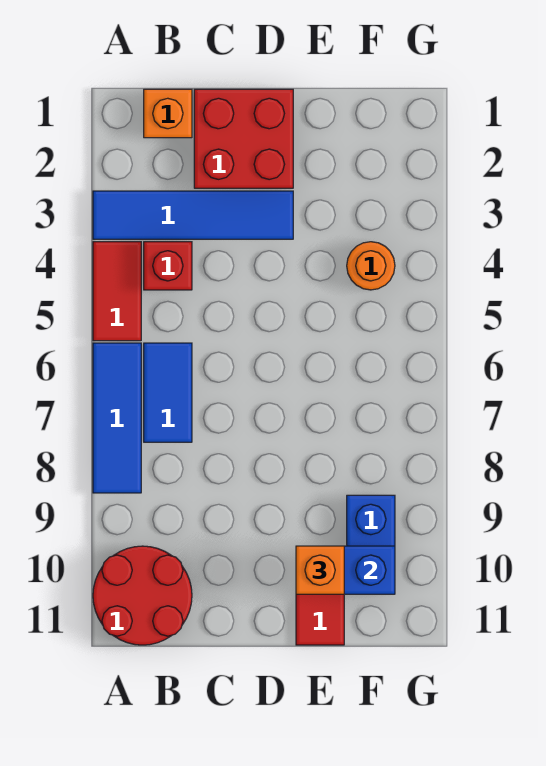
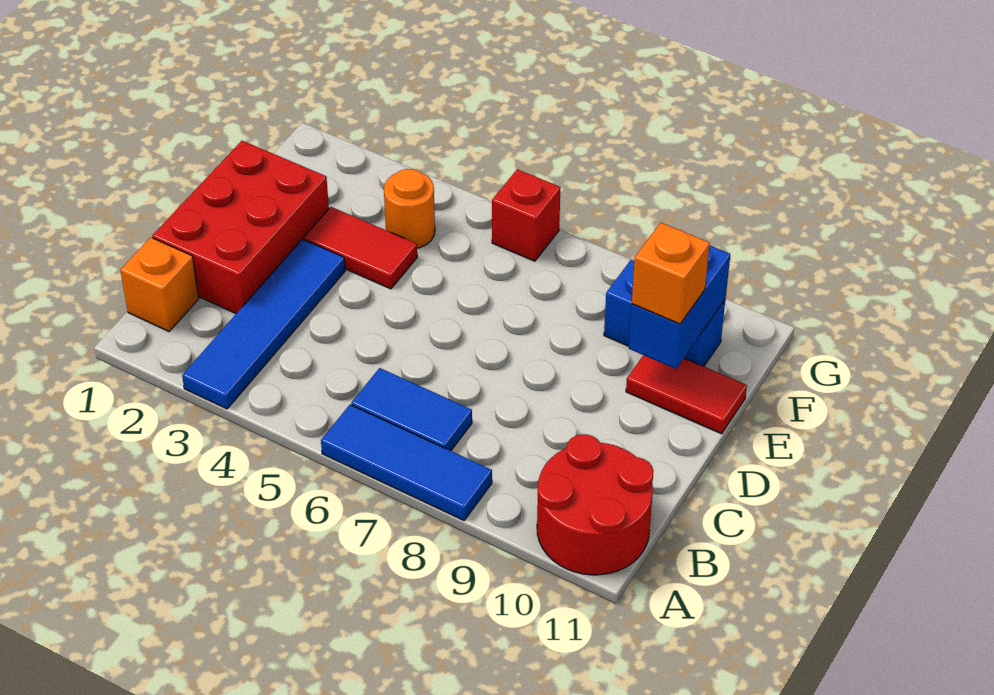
red tile A4:A5 level 1 -> red tile E3:E4 level 1
red brick B4 level 1 -> red brick G6 level 1
red brick C1:D2 level 1 -> red brick C1:E2 level 1

